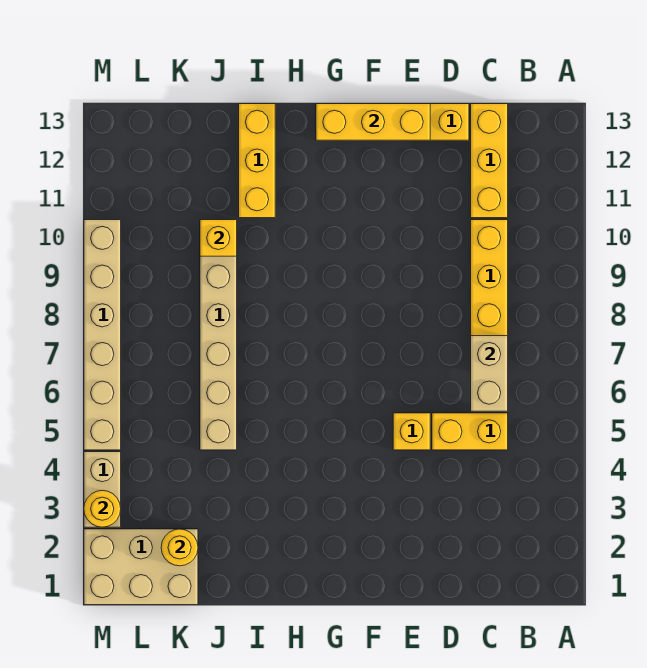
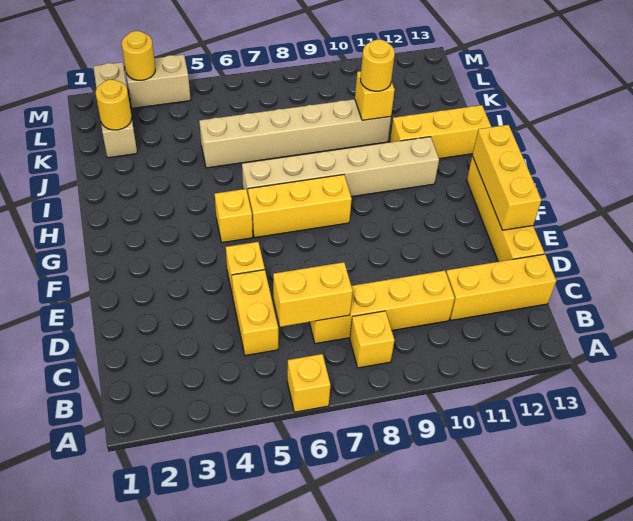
none -> yellow brick A6 level 1
none -> yellow brick B8 level 1
tan brick C6:C7 level 2 -> yellow brick C6:C7 level 2
none -> yellow brick G5 level 1
none -> yellow brick G6:G8 level 1
none -> yellow round brick J10 level 3
tan brick K1:M2 level 1 -> tan brick K2:M2 level 1
tan brick M5:M10 level 1 -> tan brick H6:H11 level 1

